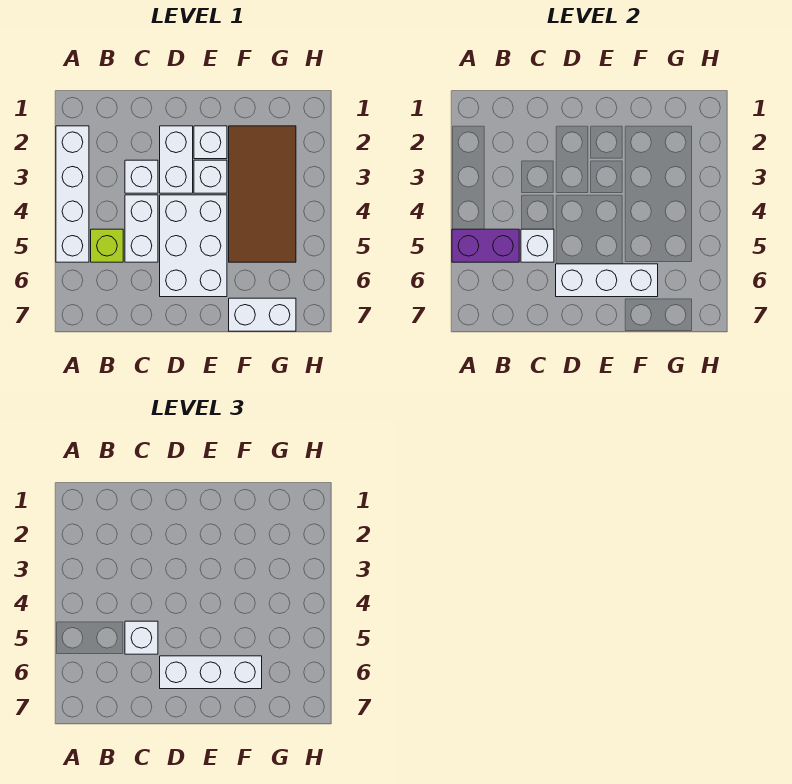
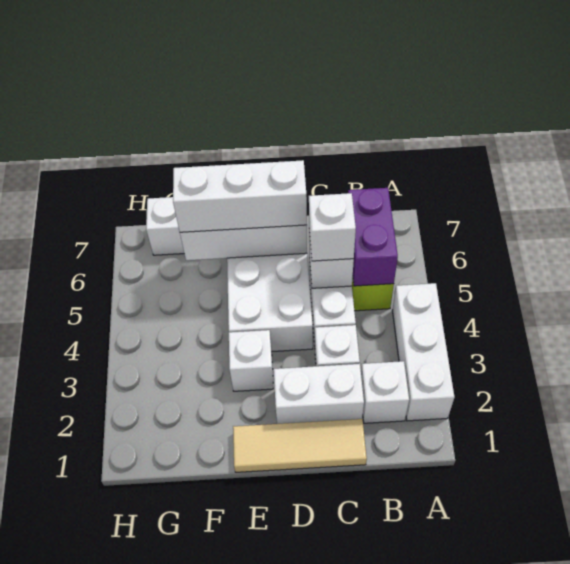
white brick A2:A5 level 1 -> white brick A2:A4 level 1
purple brick A5:B5 level 2 -> purple brick B5:B6 level 2
none -> tan tile C1:E1 level 1
white brick D2:D3 level 1 -> white brick C2:D2 level 1
white brick E2 level 1 -> white brick B2 level 1
brown tile F2:G5 level 1 -> none

